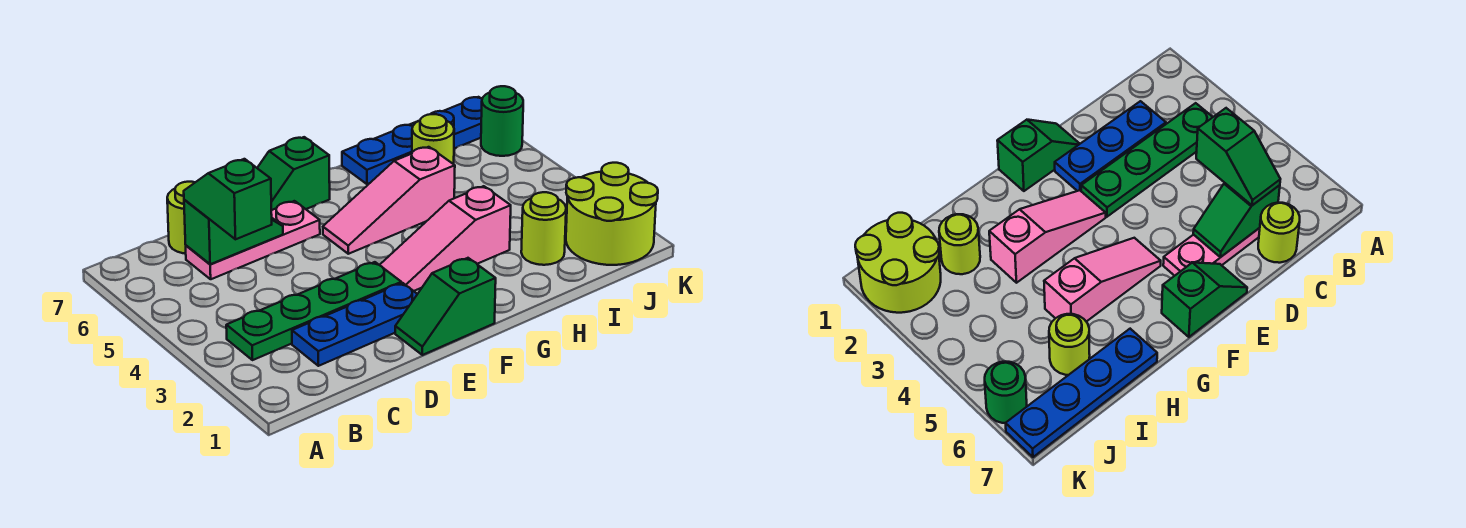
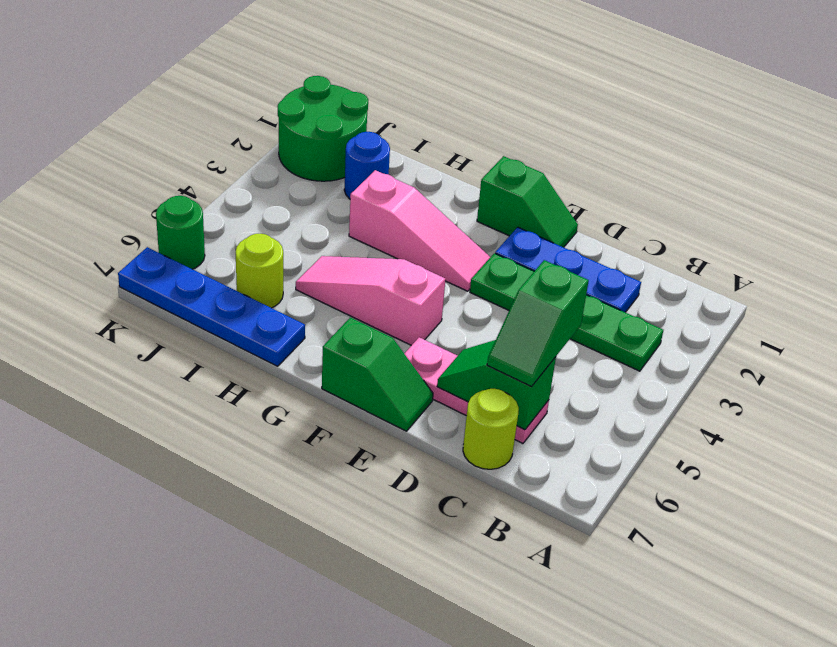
pink slope F5:H5 level 1 top H -> pink slope F5:H5 level 1 top F
lime round brick I2 level 1 -> blue round brick I2 level 1
lime round brick J1:K2 level 1 -> green round brick J1:K2 level 1

